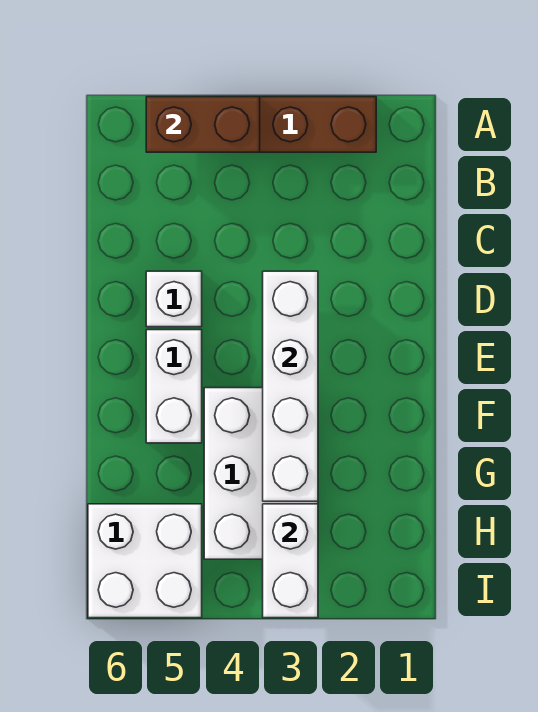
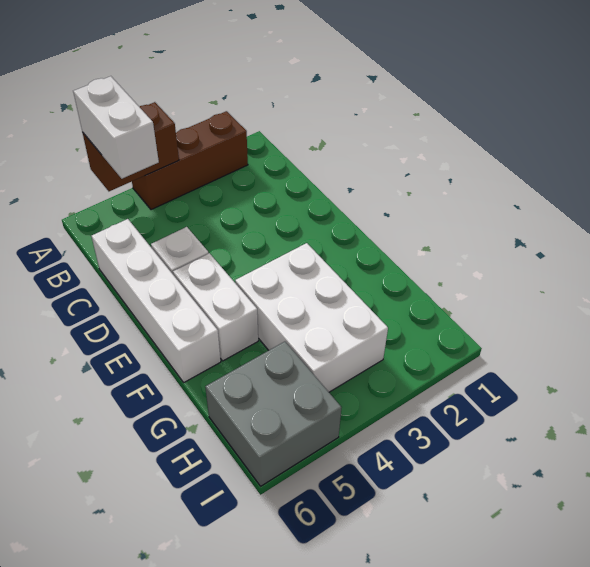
white brick D3:G3 level 2 -> white brick C6:F6 level 1
white brick H3:I3 level 2 -> white brick A5:B5 level 3
white brick H5:I6 level 1 -> grey brick H5:I6 level 1

